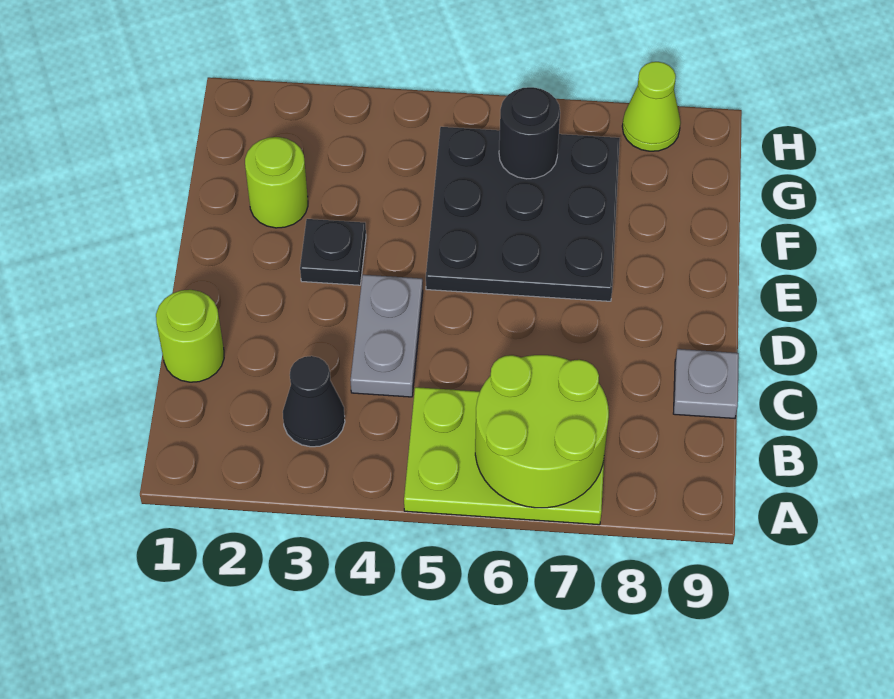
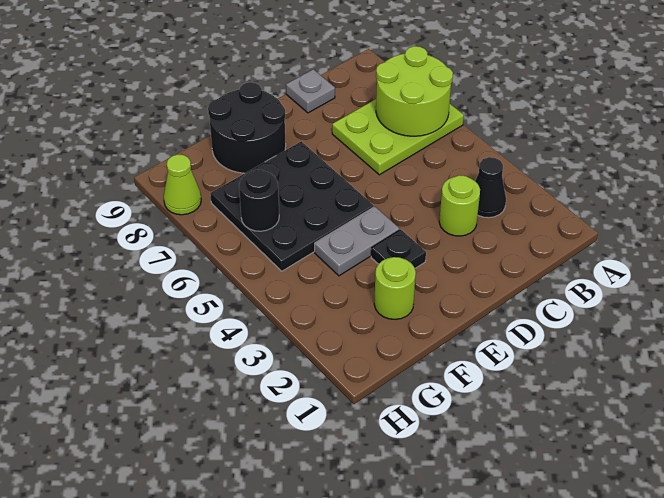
lime plate A5:B7 level 1 -> lime plate A6:C7 level 1
lime round brick C1 level 1 -> lime round brick C3 level 1
grey plate C4:D4 level 1 -> grey plate E4:F4 level 1
none -> black round brick E8:F9 level 1

